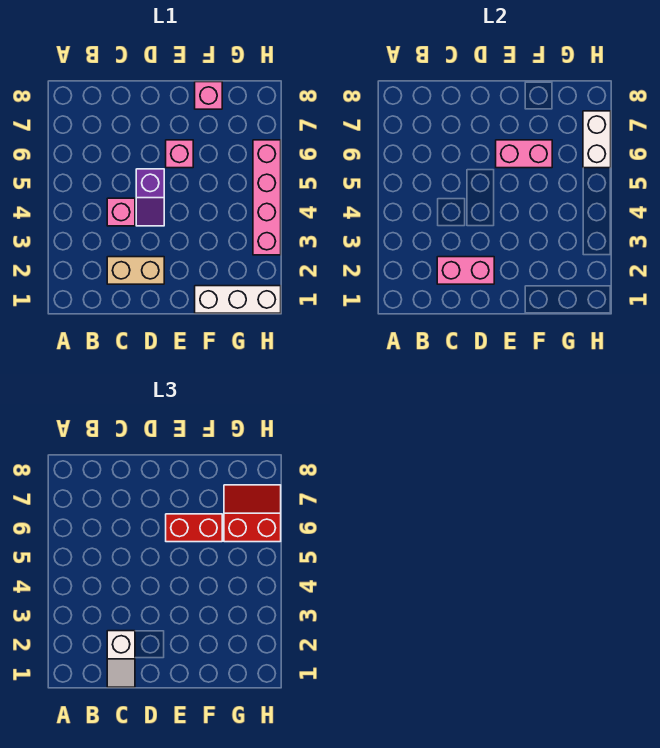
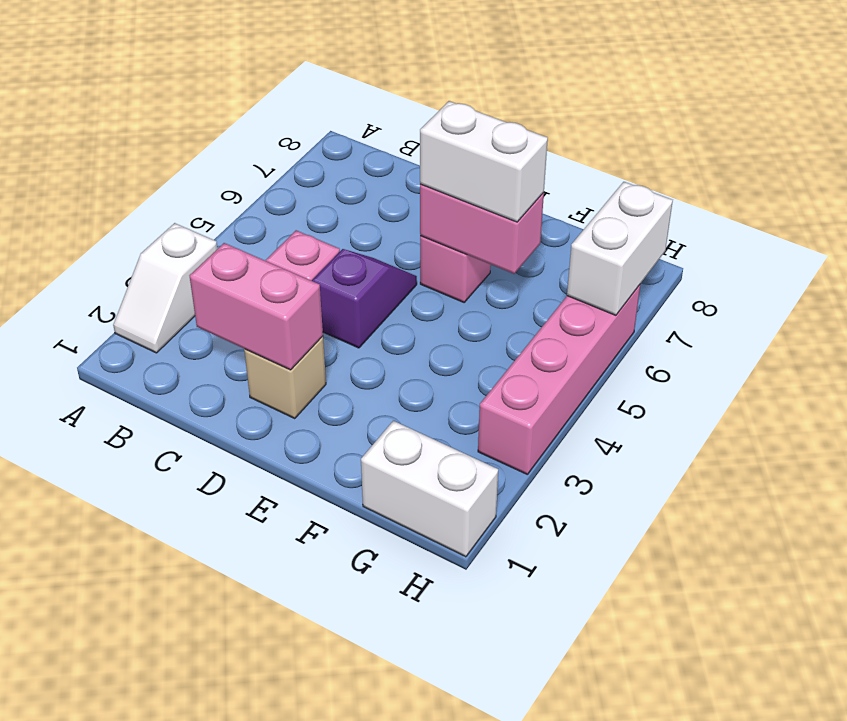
white slope C1:C2 level 3 top 2 -> white slope A2:A3 level 1 top 3
tan brick C2:D2 level 1 -> tan brick D2 level 1
purple slope D4:D5 level 1 top 5 -> purple slope D4:D5 level 1 top 4
red brick E6:F6 level 3 -> white brick E6:F6 level 3
white brick F1:H1 level 1 -> white brick G1:H1 level 1
pink brick F8 level 1 -> none
red slope G6:H7 level 3 top 6 -> none

